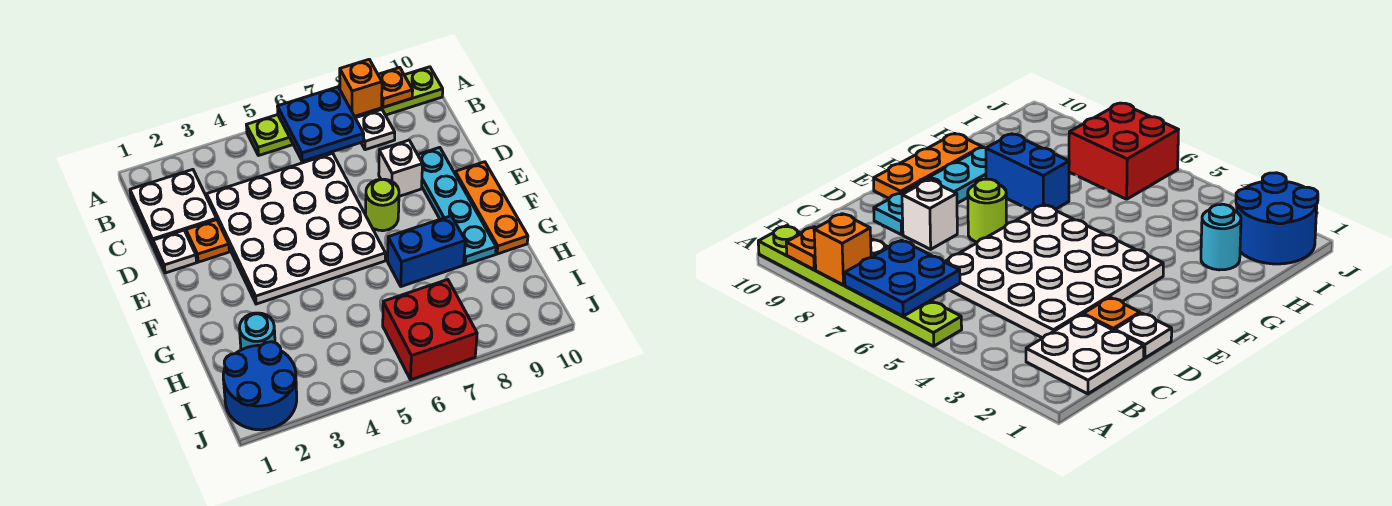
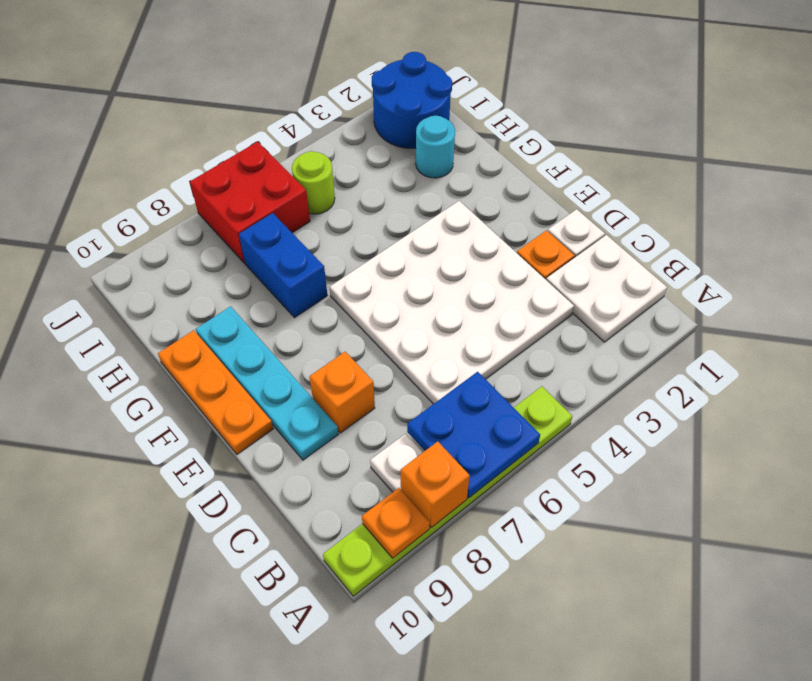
white brick D8 level 1 -> orange brick D8 level 1
lime round brick E7 level 1 -> lime round brick I5 level 1
blue brick G7:G8 level 1 -> blue brick G7:H7 level 1

